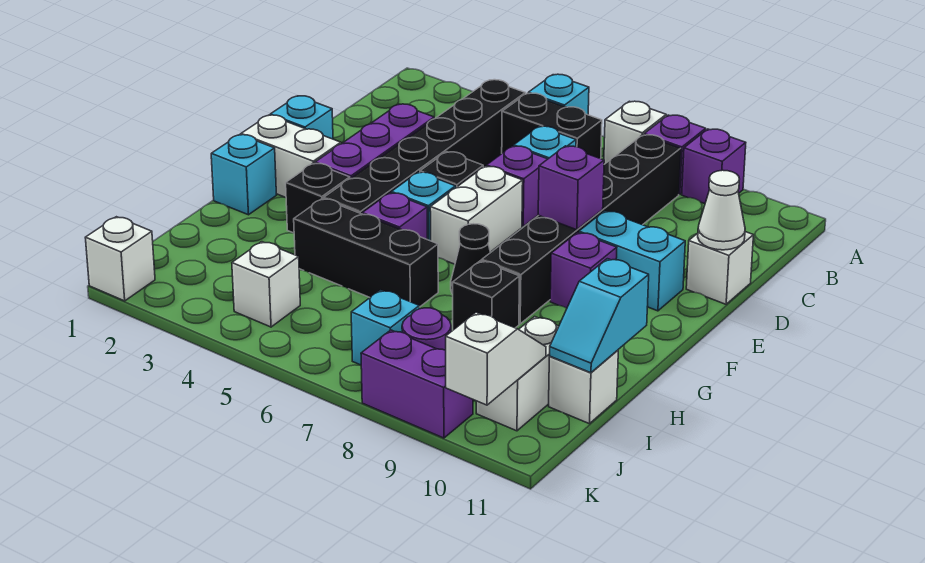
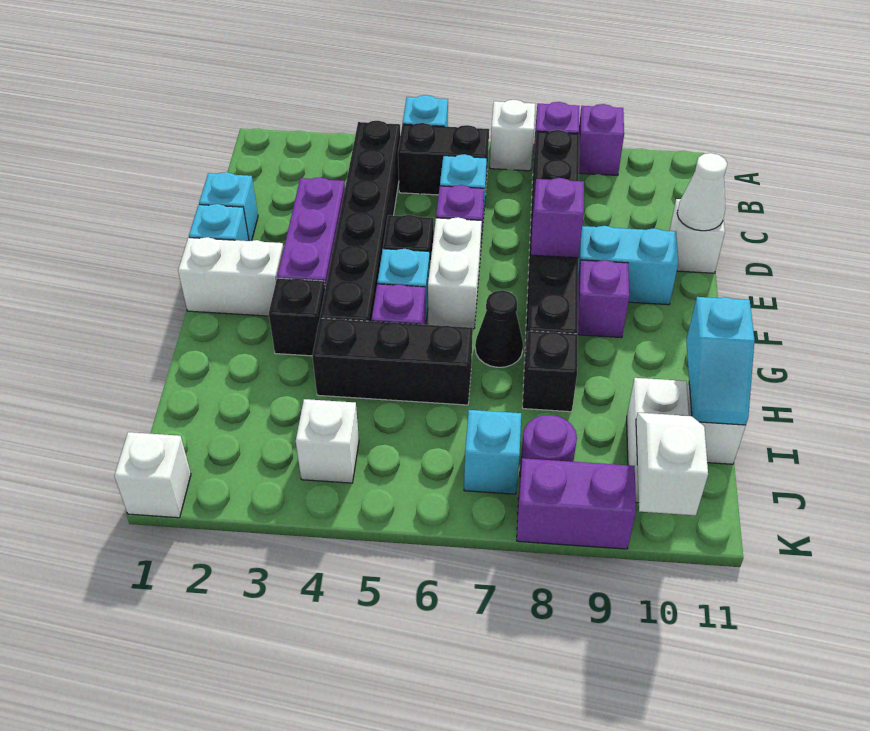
cyan brick G1 level 1 -> cyan brick D1 level 1

